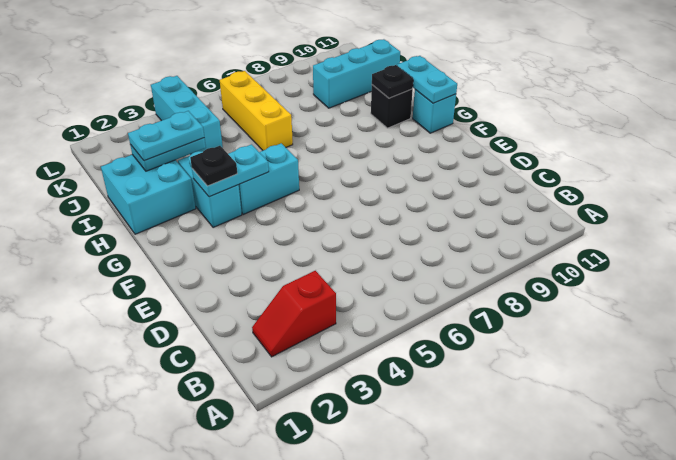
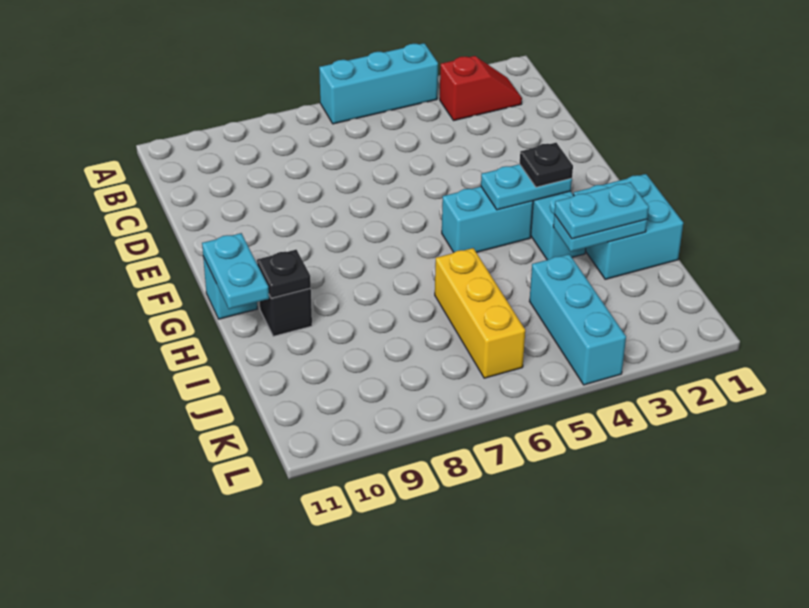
cyan brick J9:J11 level 1 -> cyan brick A4:A6 level 1

